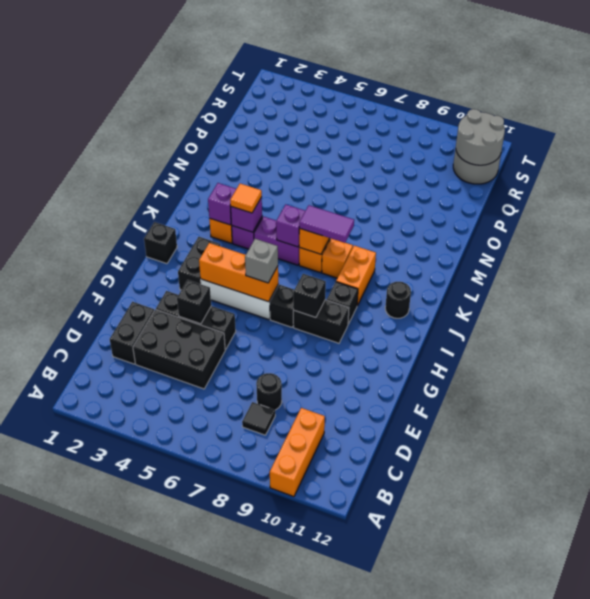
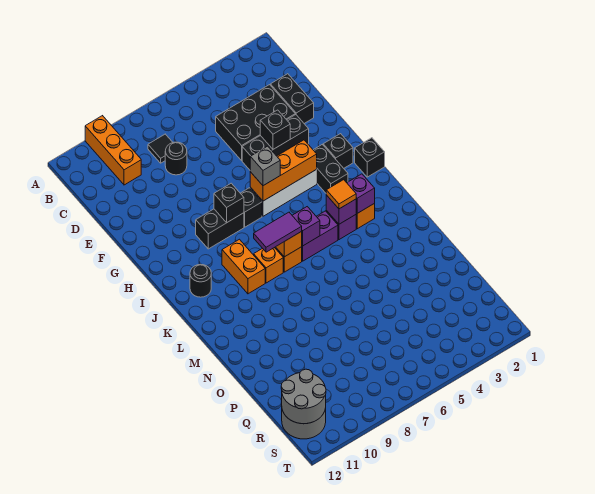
black brick I9 level 1 -> black brick H2 level 1

